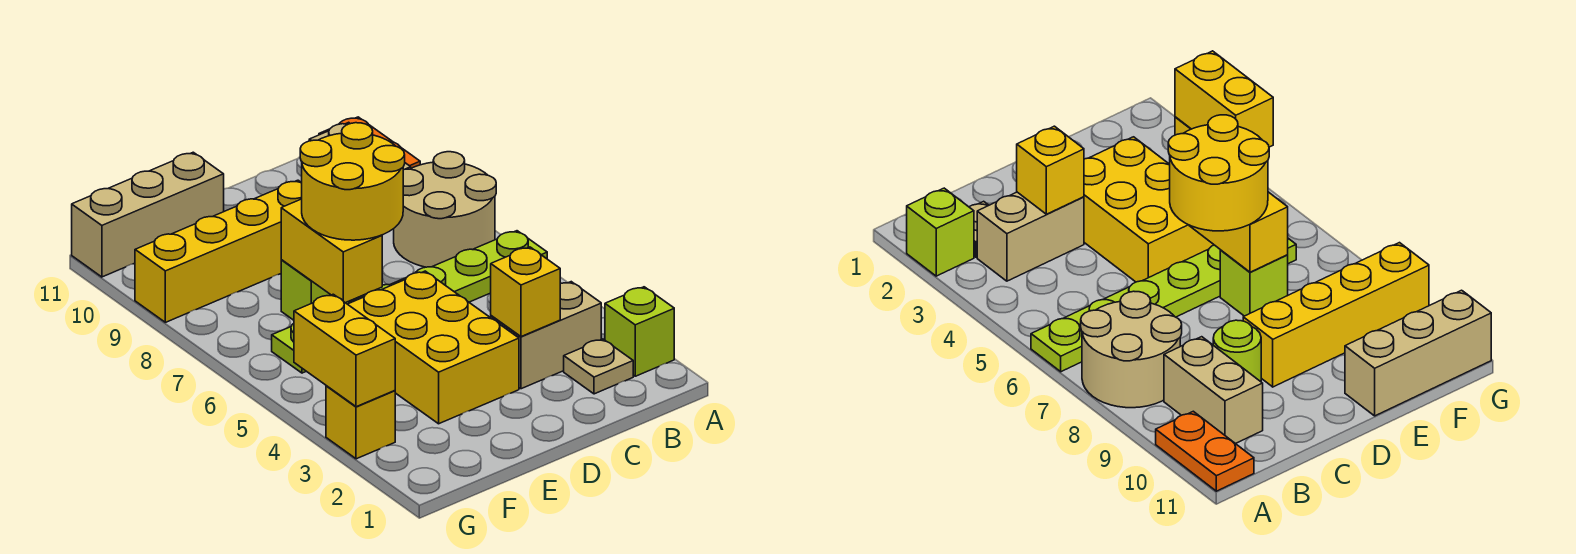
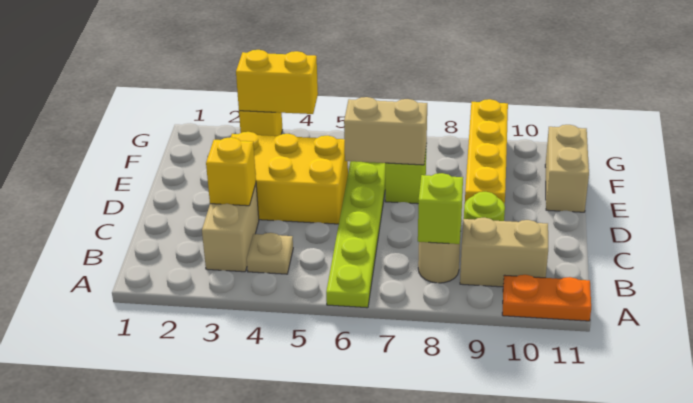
lime brick A2 level 1 -> lime brick B8 level 2
tan round brick A7:B8 level 1 -> tan round brick B8 level 1
tan plate B2 level 1 -> tan plate B4 level 1
yellow round brick D6:E7 level 3 -> none
yellow brick E6:E7 level 2 -> tan brick E6:E7 level 2
tan brick E11:G11 level 1 -> tan brick E11:F11 level 1

